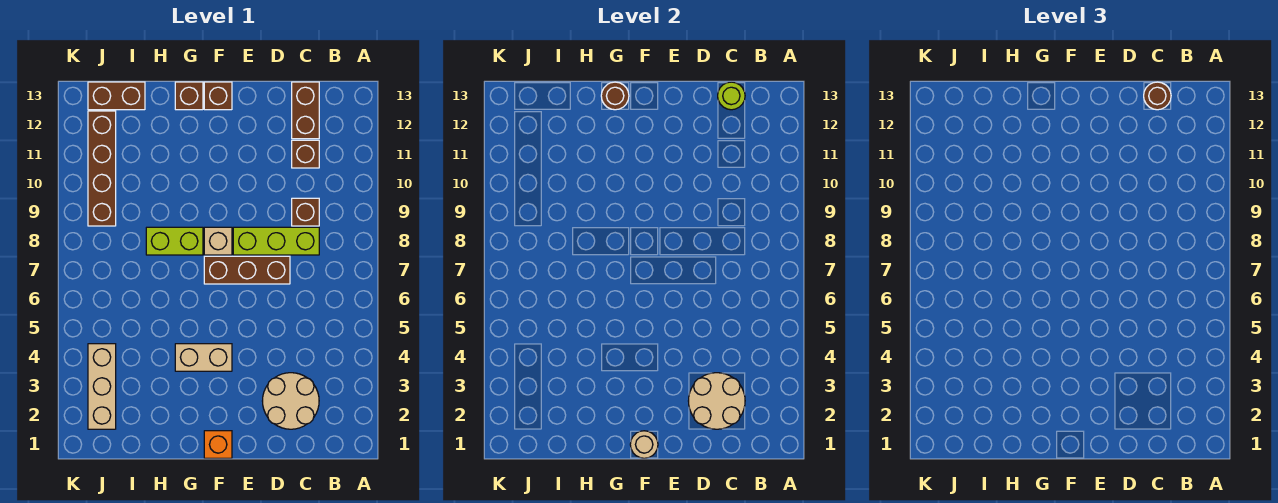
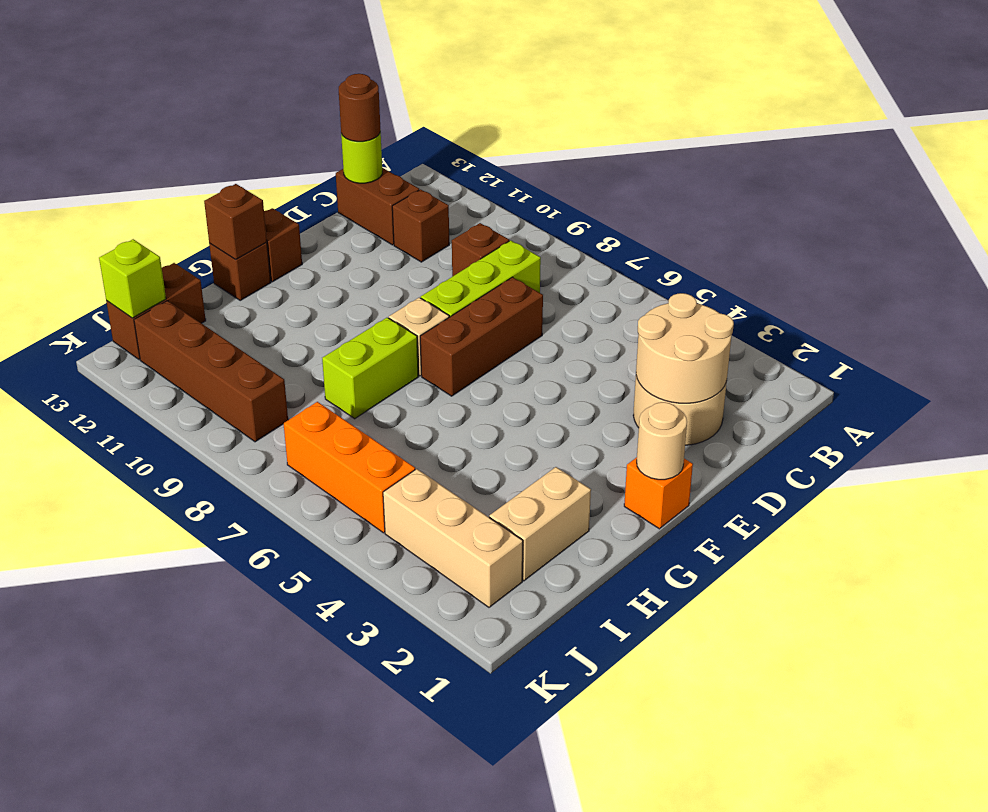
tan brick F4:G4 level 1 -> tan brick H2:I2 level 1
brown round brick G13 level 2 -> brown brick G13 level 2
none -> orange brick J5:J7 level 1
none -> lime brick J13 level 2

